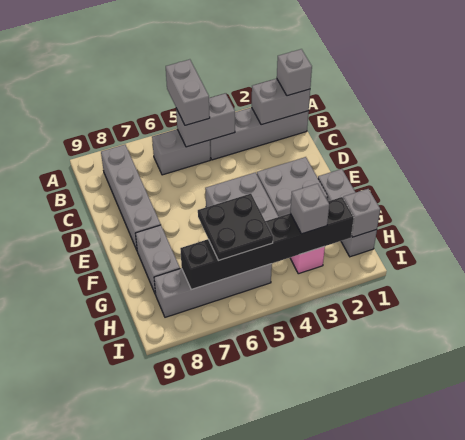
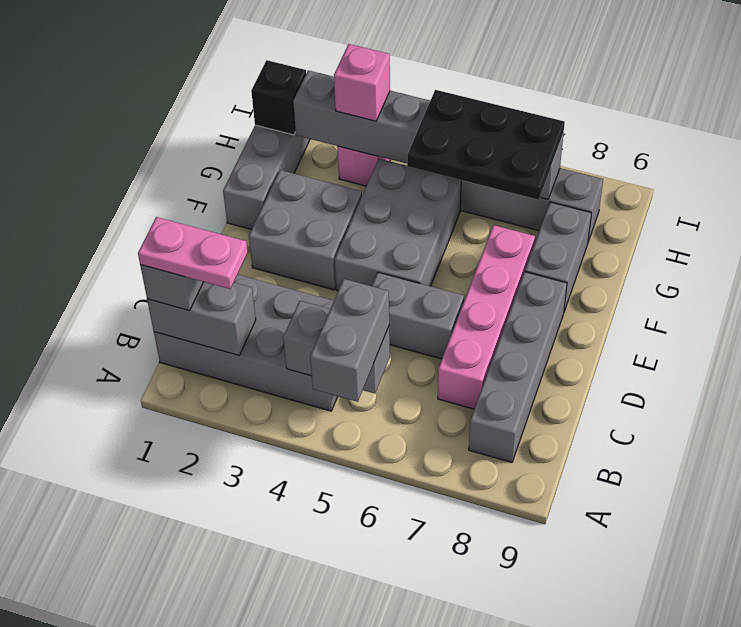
grey brick B1:B4 level 1 -> grey brick B1:C4 level 1
none -> pink plate B1:B2 level 4
grey brick B5:B6 level 1 -> grey brick D5:D6 level 1
none -> pink brick C7:F7 level 1
black plate G5:H6 level 3 -> black plate G5:H7 level 3
grey brick H1 level 2 -> black brick H1 level 2
black brick H2:H7 level 2 -> grey brick H2:H7 level 2
grey brick H3 level 3 -> pink brick H3 level 3

